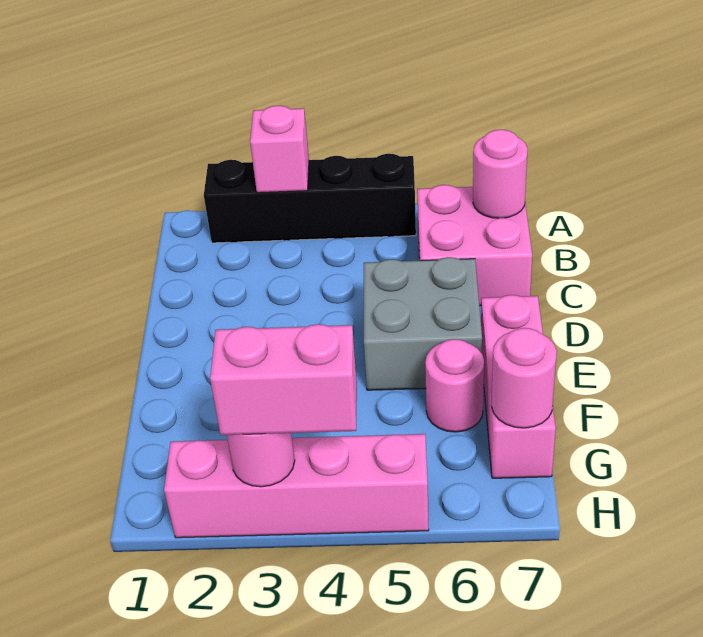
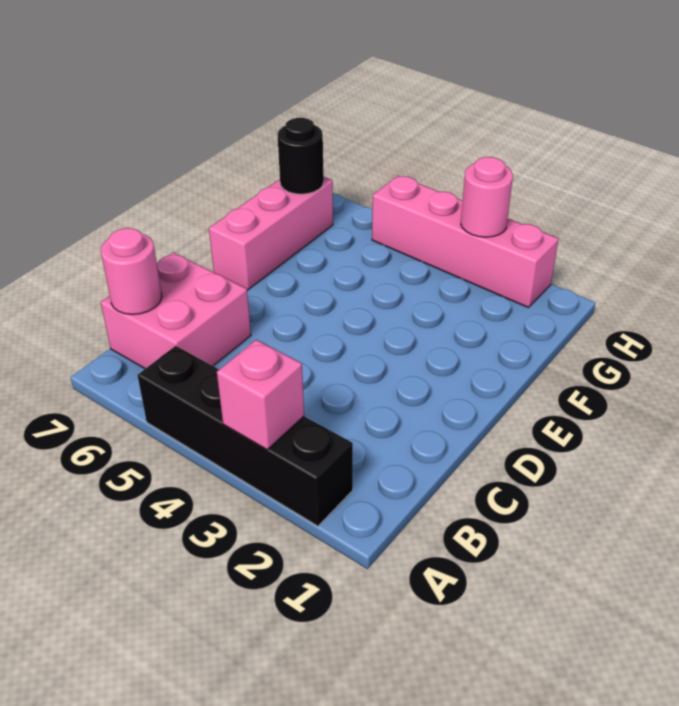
grey brick D5:E6 level 1 -> none
pink round brick F6 level 1 -> none
pink round brick G7 level 2 -> black round brick G7 level 2
pink brick H3:H4 level 3 -> none

